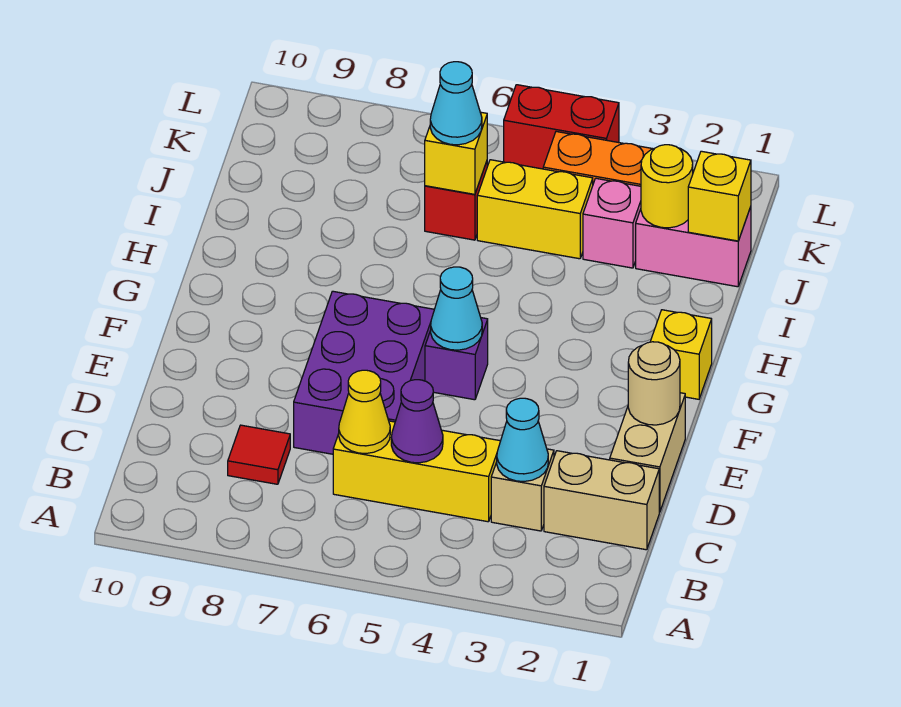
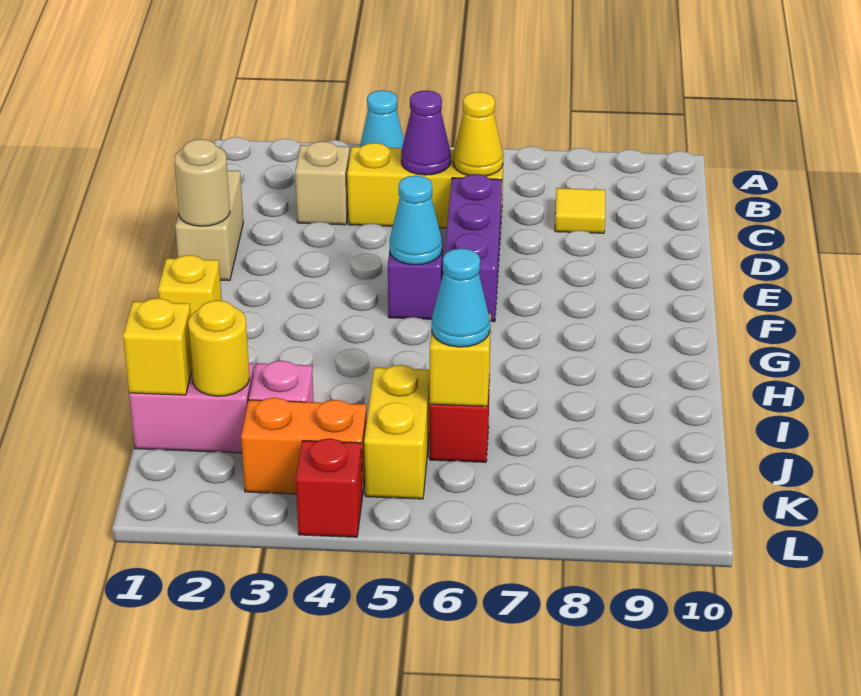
tan brick C1:C2 level 1 -> none
cyan cone C3 level 2 -> cyan cone A4 level 1
red tile C8 level 1 -> yellow tile C8 level 1
purple brick D6:F7 level 1 -> purple brick D6:F6 level 1
yellow brick J4:J5 level 1 -> yellow brick J5:K5 level 1
red brick L4:L5 level 1 -> red brick L4 level 1

